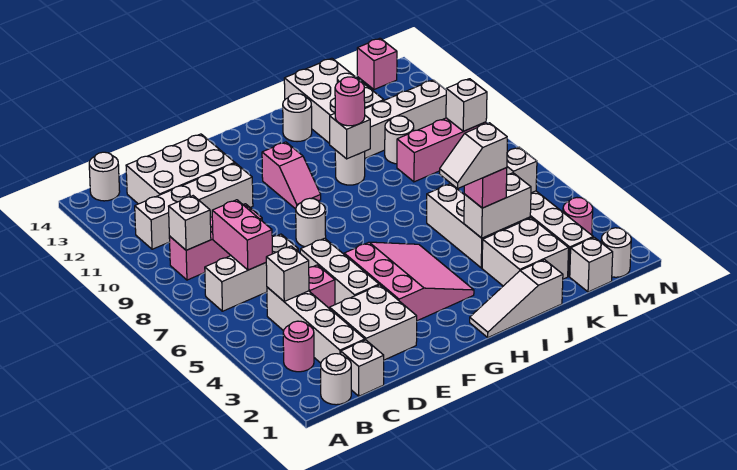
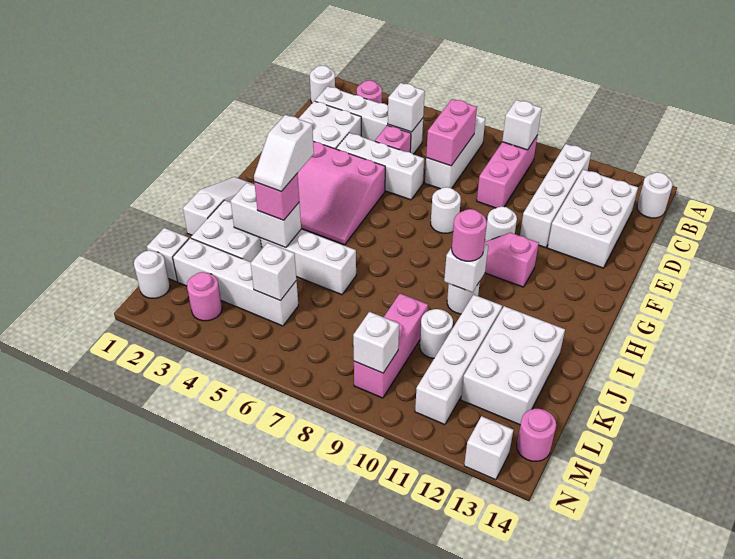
white brick C1 level 1 -> white brick N13 level 1
pink brick C7:C8 level 2 -> pink brick C7:D7 level 2
white slope I4:J4 level 4 top J -> white slope I4:J4 level 4 top I
white round brick I13 level 1 -> white round brick F10 level 1
white brick J4:K4 level 2 -> white brick J3:J4 level 2
white brick J12:K14 level 1 -> white brick J12:L13 level 1
pink brick M14 level 1 -> pink round brick M14 level 1

